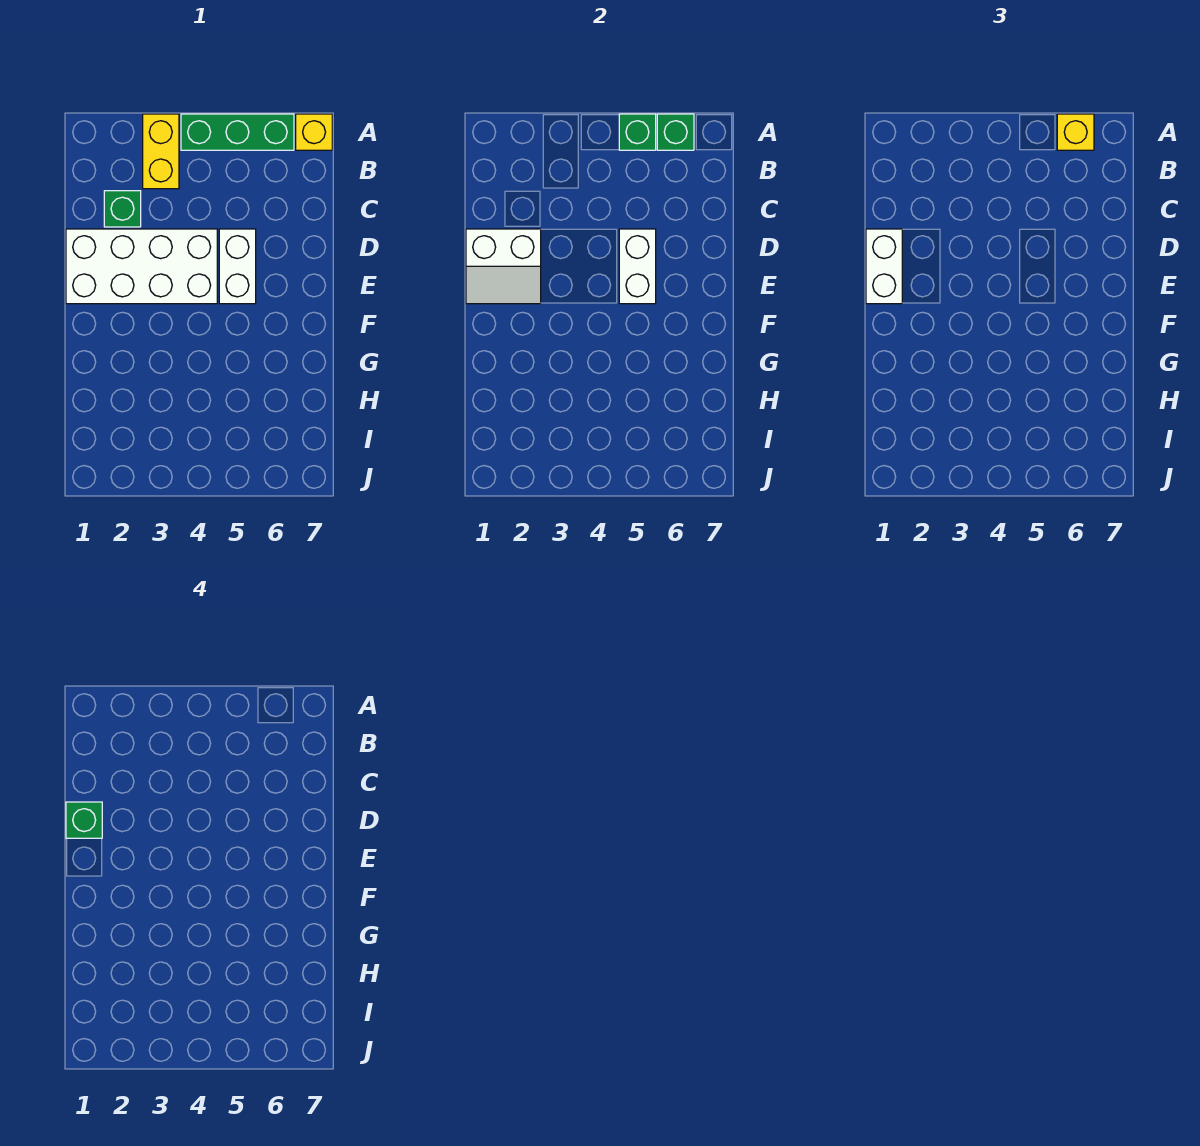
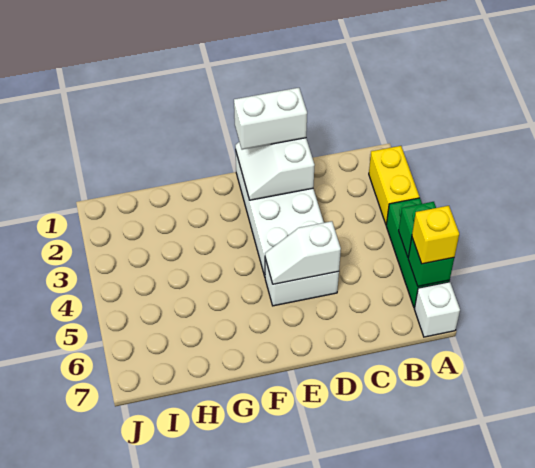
yellow brick A3:B3 level 1 -> yellow brick A2:A3 level 1
yellow brick A7 level 1 -> white brick A7 level 1
green brick C2 level 1 -> none
green brick D1 level 4 -> none
white brick D5:E5 level 2 -> white slope D5:E5 level 2 top D

